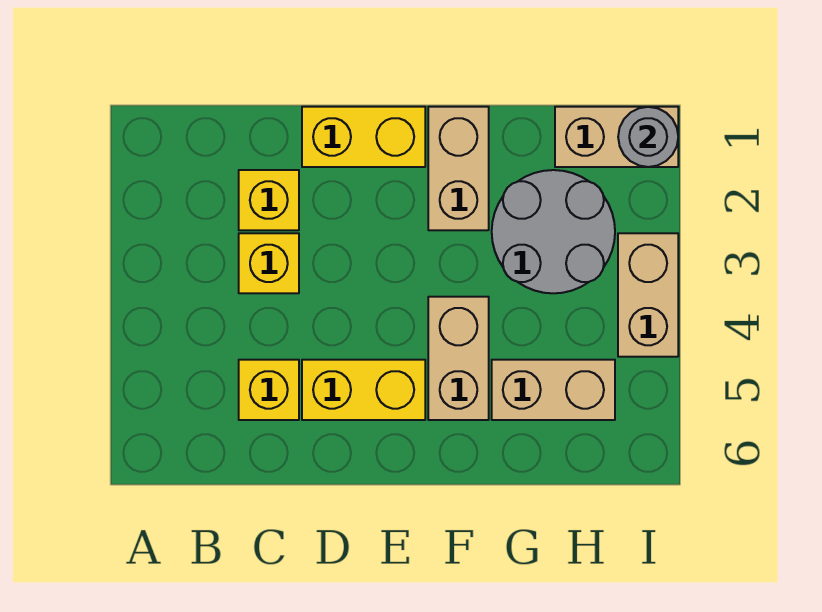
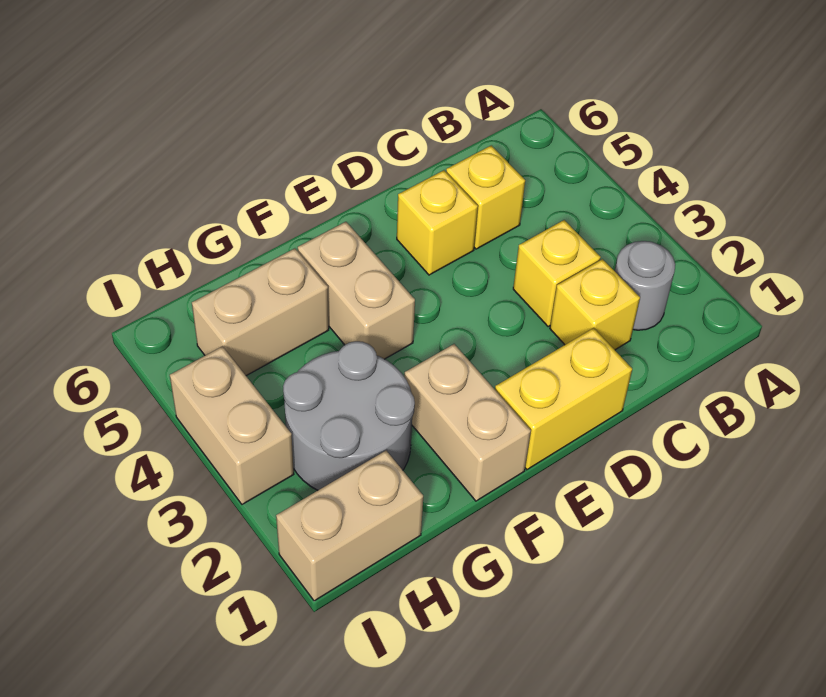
yellow brick D5:E5 level 1 -> yellow brick D5 level 1
grey round brick I1 level 2 -> grey round brick B2 level 1

